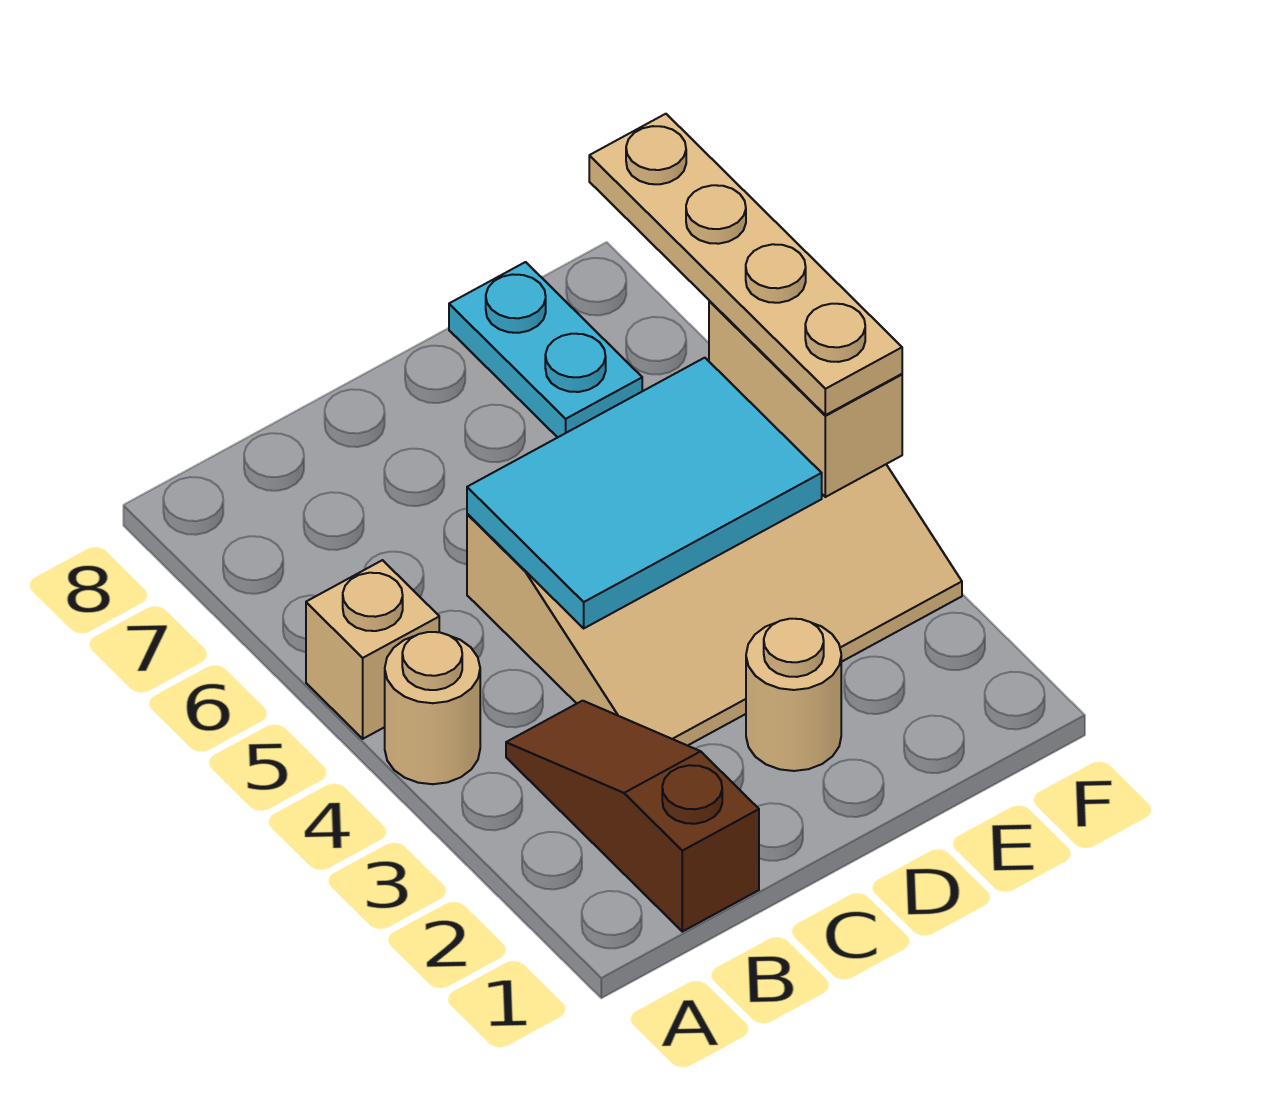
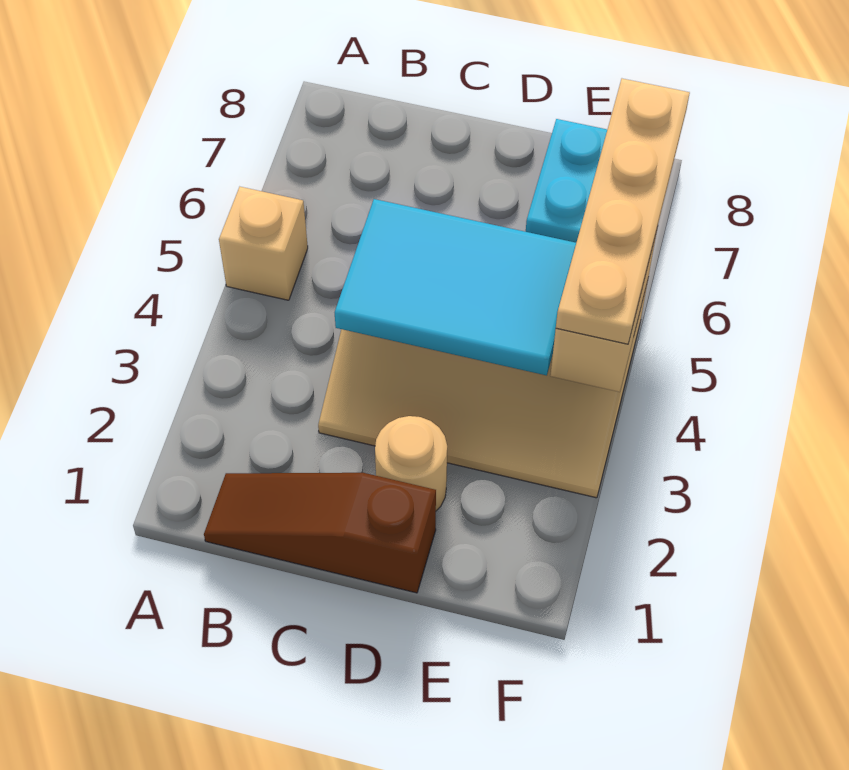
tan round brick A4 level 1 -> none
brown slope B1:B3 level 1 top 1 -> brown slope B1:D1 level 1 top D

